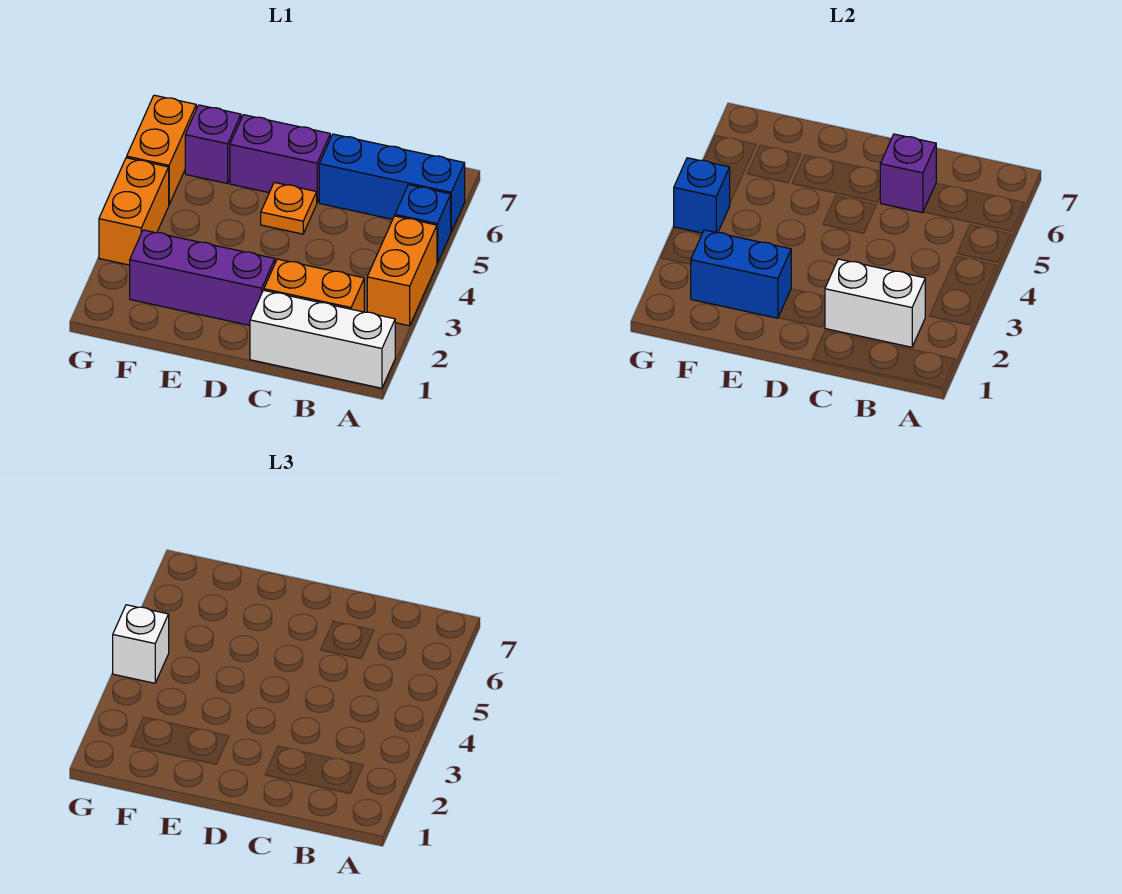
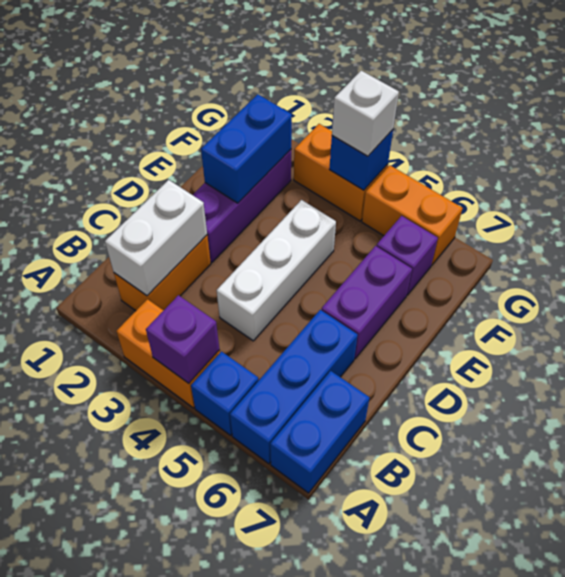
white brick A1:C1 level 1 -> white brick C4:E4 level 1
none -> blue brick A7:B7 level 1
purple brick C6 level 2 -> purple brick A4 level 2
orange plate D5 level 1 -> none

